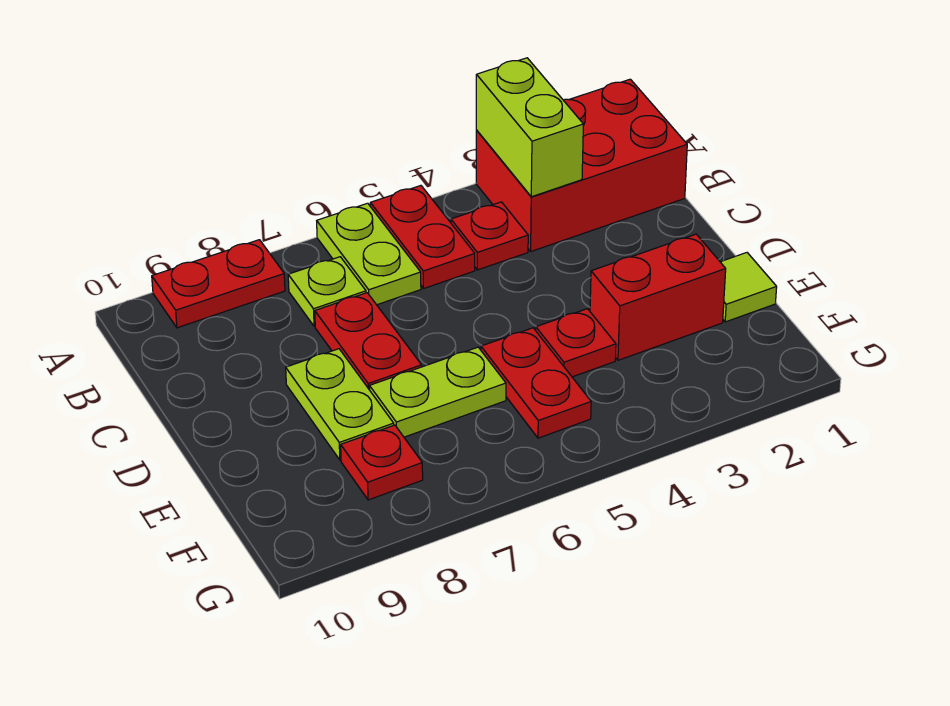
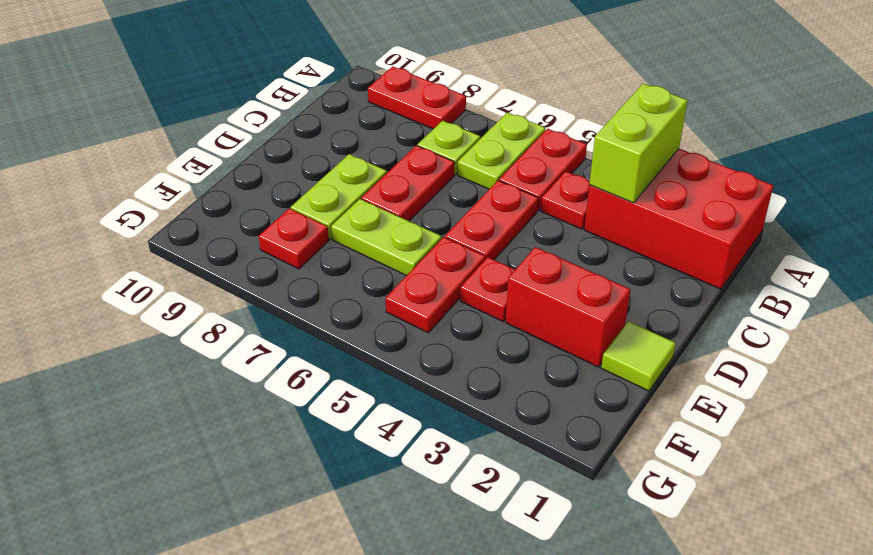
none -> red plate C5:D5 level 1

